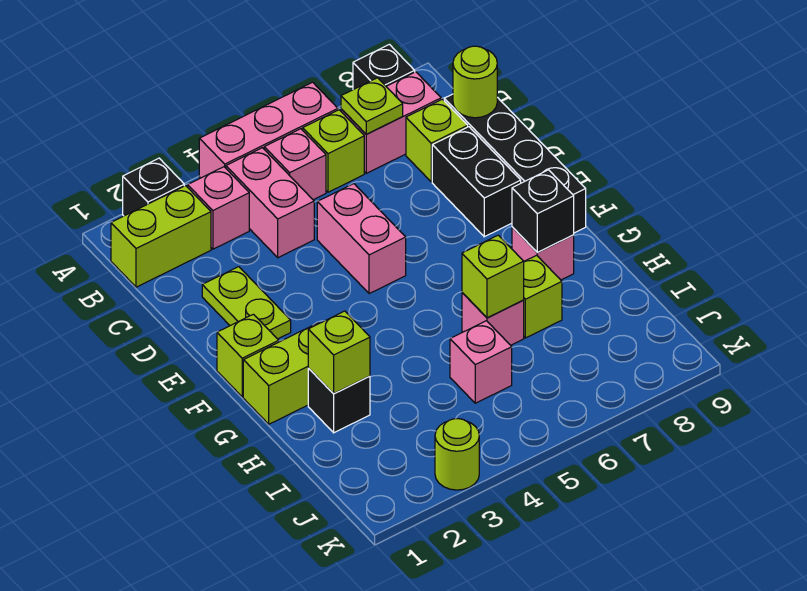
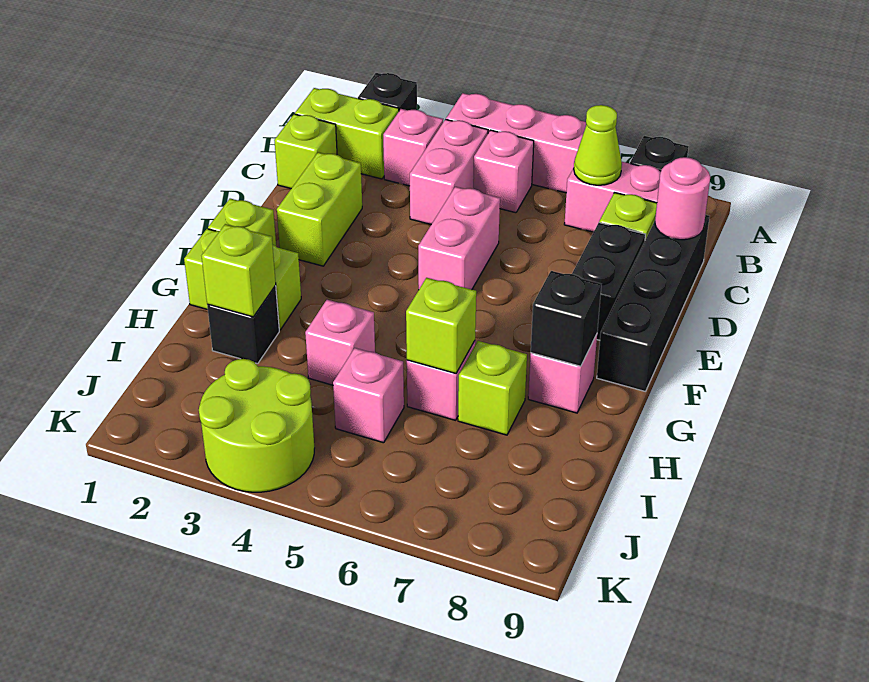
lime brick B6 level 1 -> lime brick C1 level 1
lime plate B7 level 2 -> lime cone B7 level 2
lime round brick C9 level 2 -> pink round brick C9 level 2
lime plate D2:E2 level 1 -> lime brick D2:E2 level 1
none -> pink brick H4 level 1
lime round brick K3 level 1 -> lime round brick J3:K4 level 1

